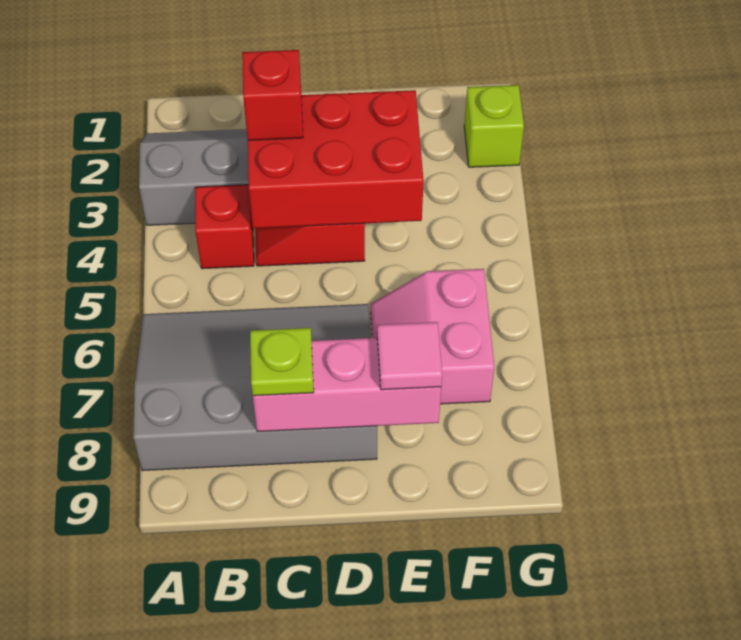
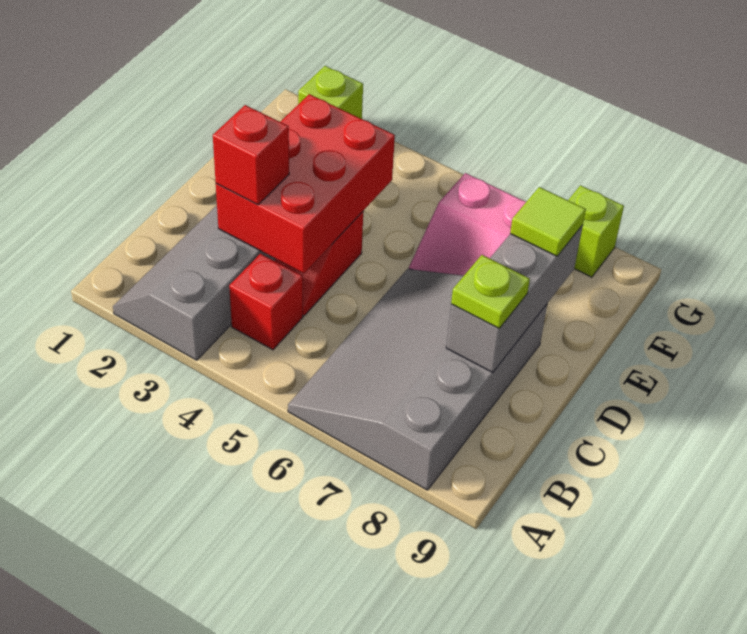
pink brick C8:E8 level 2 -> grey brick C8:E8 level 2
pink tile E8 level 3 -> lime tile E8 level 3
none -> lime brick G8 level 1

